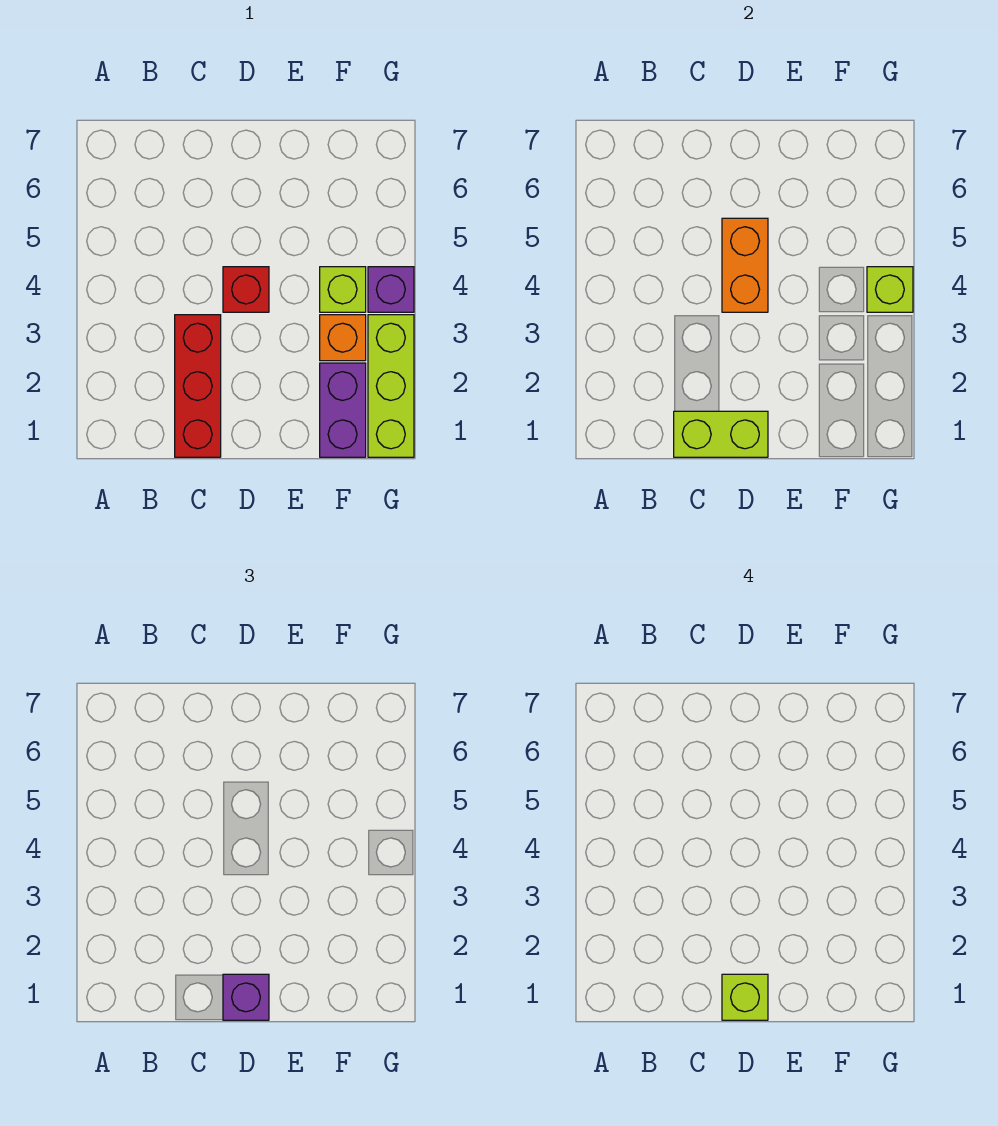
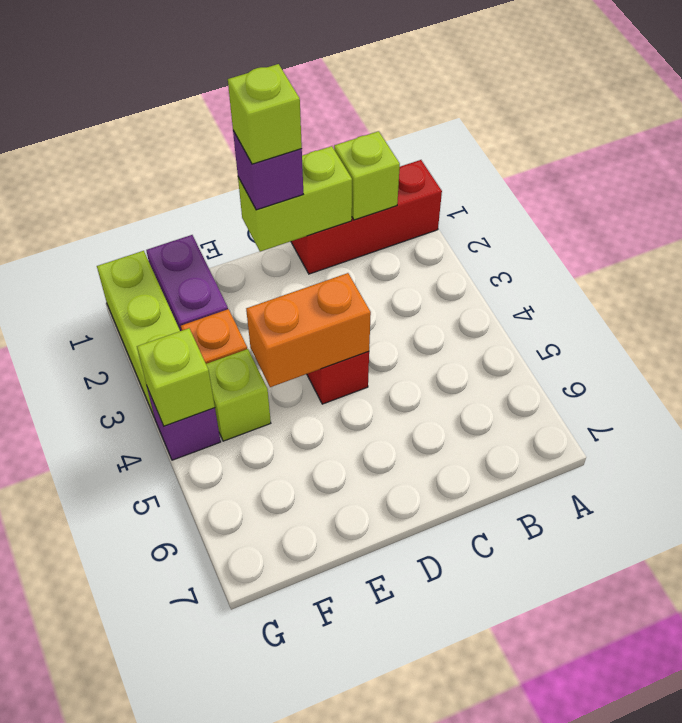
none -> lime brick B1 level 2
red brick C1:C3 level 1 -> red brick A1:C1 level 1
orange brick D4:D5 level 2 -> orange brick D4:E4 level 2

